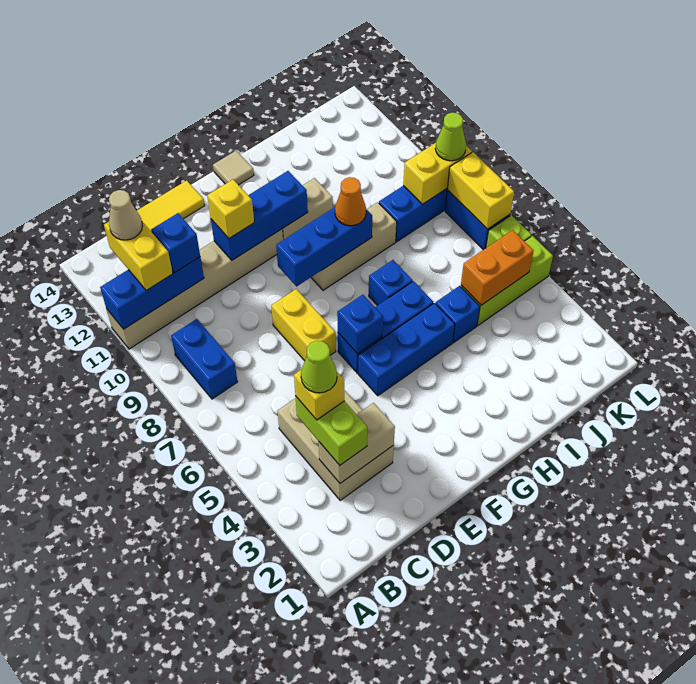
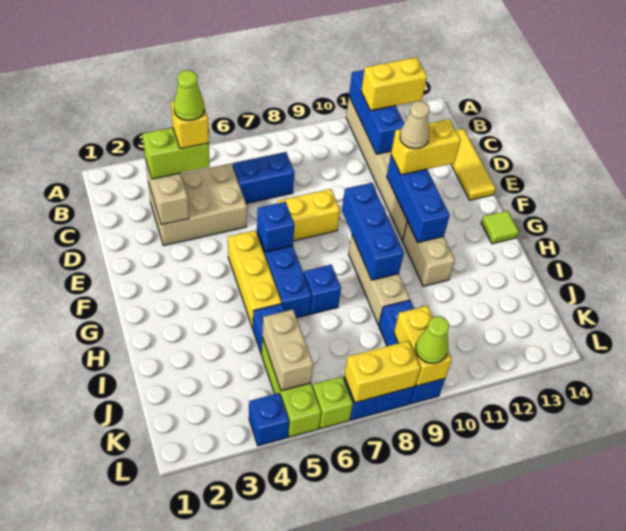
blue brick B8:B9 level 1 -> blue brick C6:C7 level 1
tan cone B12 level 4 -> tan cone E11 level 4
blue brick C11 level 3 -> blue brick L4 level 1
yellow brick E11 level 3 -> yellow brick E11:E12 level 3
blue brick F5:H5 level 1 -> yellow brick F5:H5 level 1
tan tile G14 level 1 -> lime tile G14 level 1
orange cone H9 level 3 -> none
orange brick J5:K5 level 2 -> tan brick J5:K5 level 2

